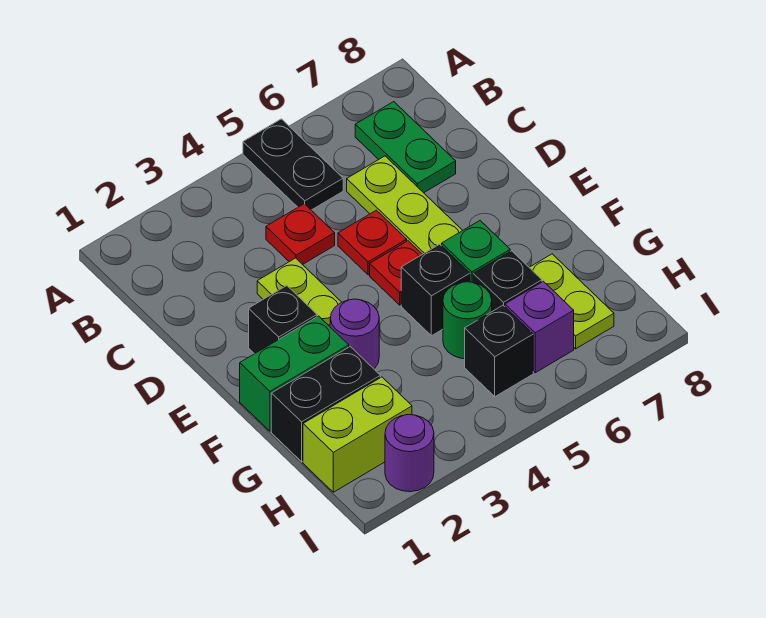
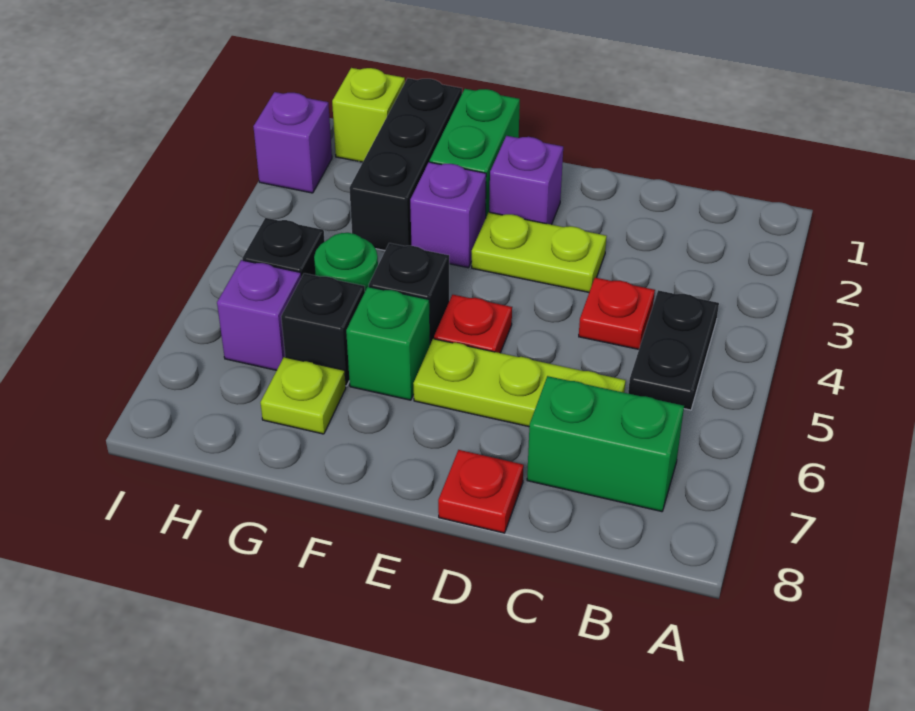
black plate A5:B5 level 1 -> black plate B4:B5 level 1
green plate B7:C7 level 1 -> green brick B7:C7 level 1
red plate D5 level 1 -> red plate D8 level 1
black brick E2 level 1 -> purple brick E2 level 1
purple round brick F3 level 1 -> purple brick F3 level 1
black brick G1:G2 level 1 -> black brick G1:G3 level 1
lime plate G7:H7 level 1 -> lime plate G7 level 1
lime brick H1:H2 level 1 -> lime brick H1 level 1
purple round brick I2 level 1 -> purple brick I2 level 1

